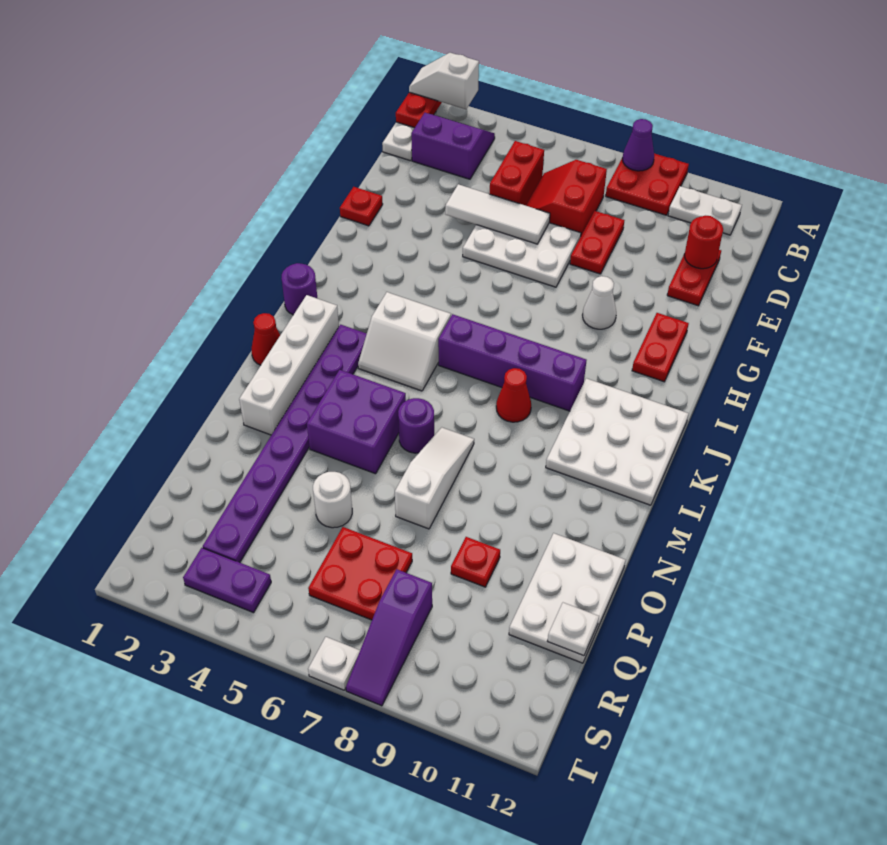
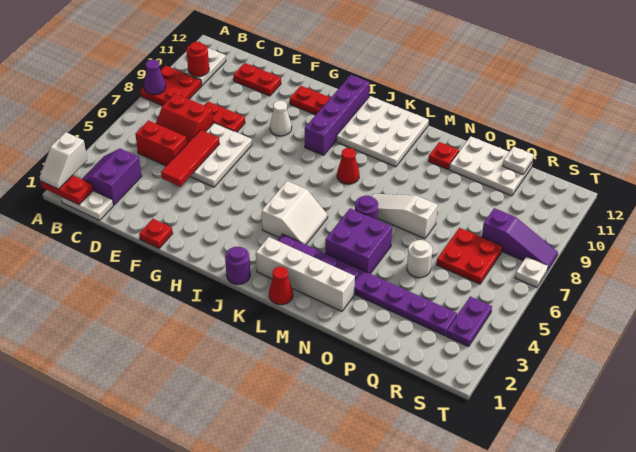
red round brick D11 level 2 -> red round brick B10 level 2
white tile E4:E6 level 2 -> red tile E4:E6 level 2
purple brick J6:J9 level 1 -> purple brick I9:I12 level 1
red plate P9 level 1 -> red plate N11 level 1

